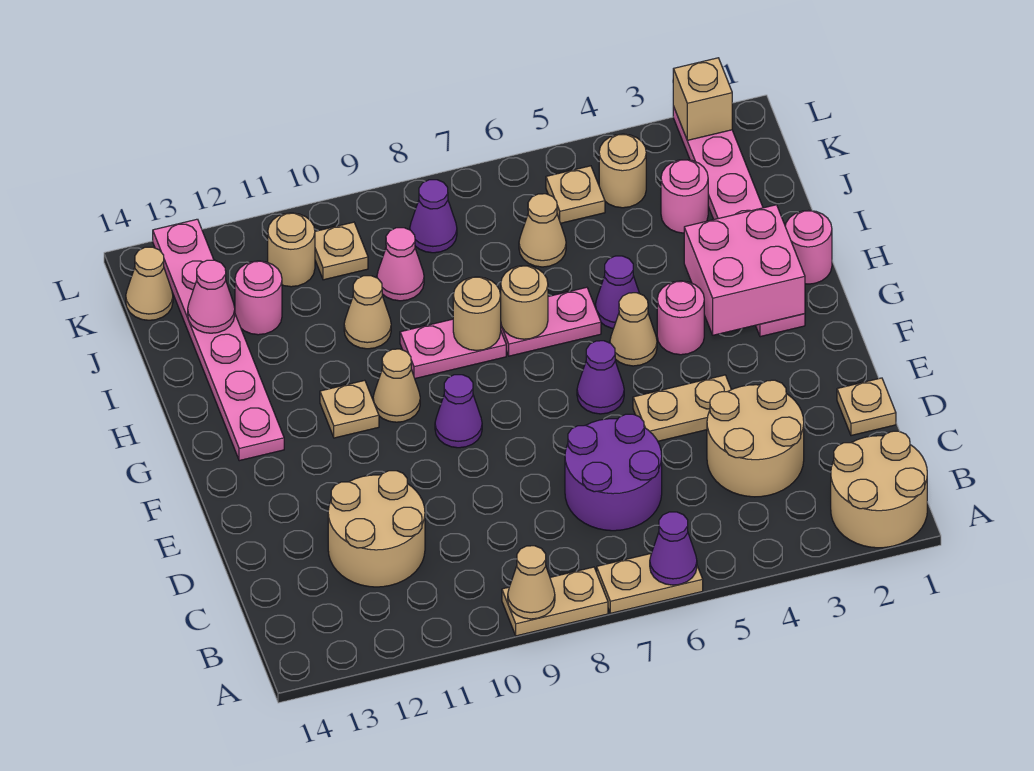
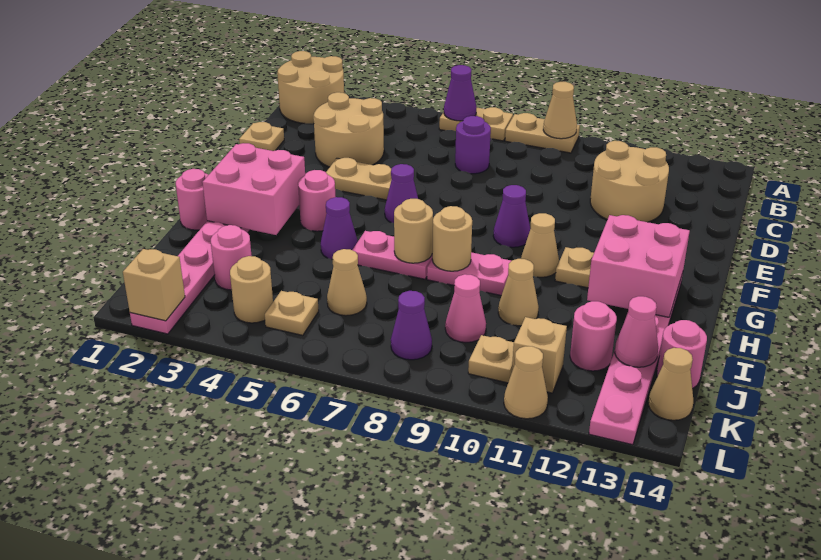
purple round brick C6:D7 level 1 -> purple round brick C7 level 1
tan cone G5 level 1 -> tan cone L11 level 1
none -> pink brick G12:H13 level 2
none -> pink round brick J14 level 1
tan round brick K11 level 1 -> tan brick K11 level 1

